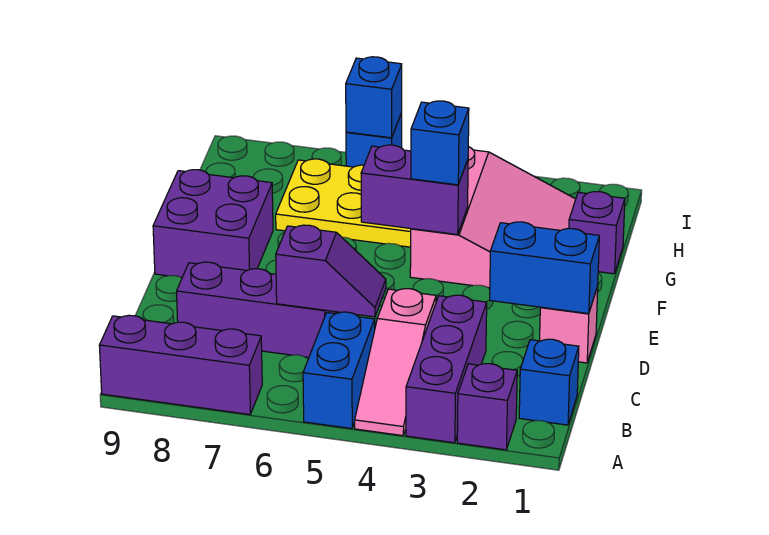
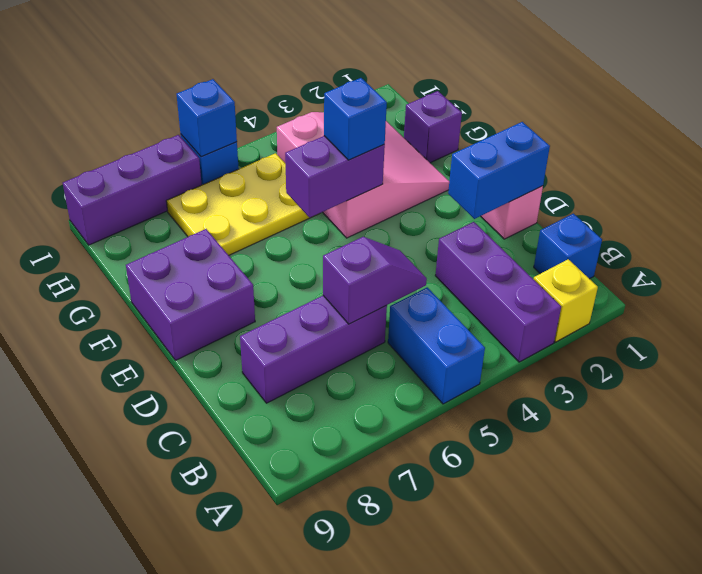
purple brick A2 level 1 -> yellow brick A2 level 1
pink slope A4:C4 level 1 top C -> none
purple brick A7:A9 level 1 -> purple brick I7:I9 level 1

